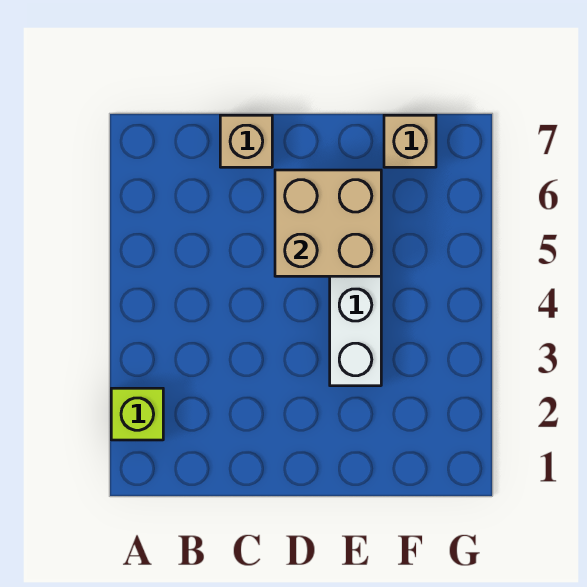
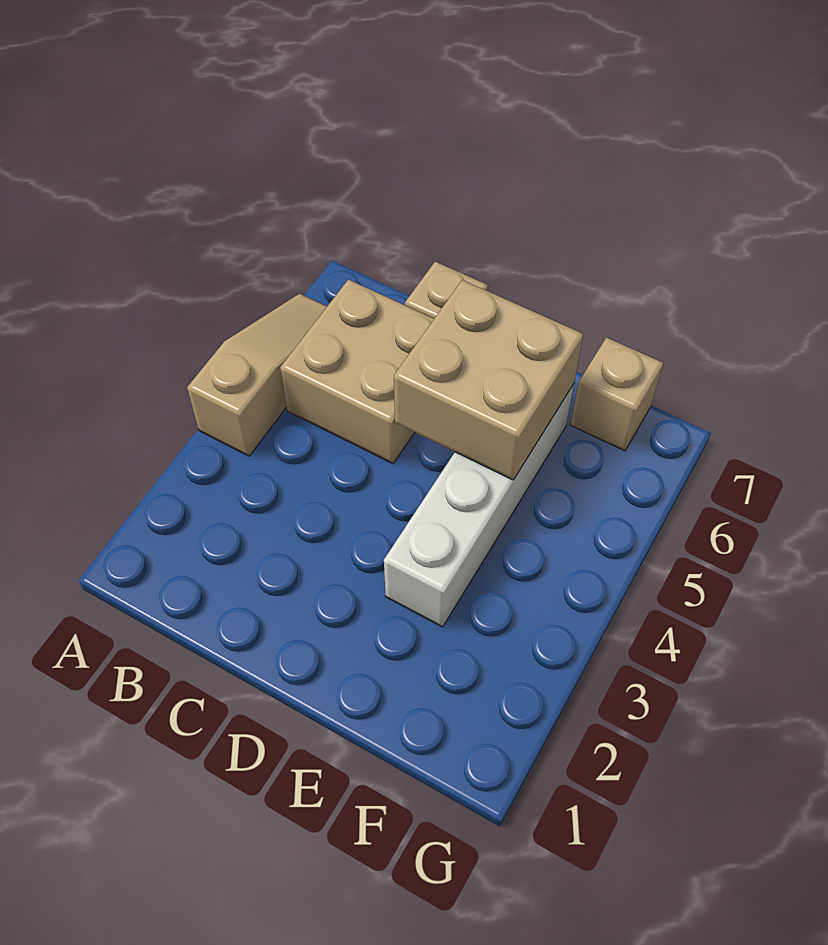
lime brick A2 level 1 -> none
none -> tan slope A4:A6 level 1 top 4
none -> tan brick B5:C6 level 1

